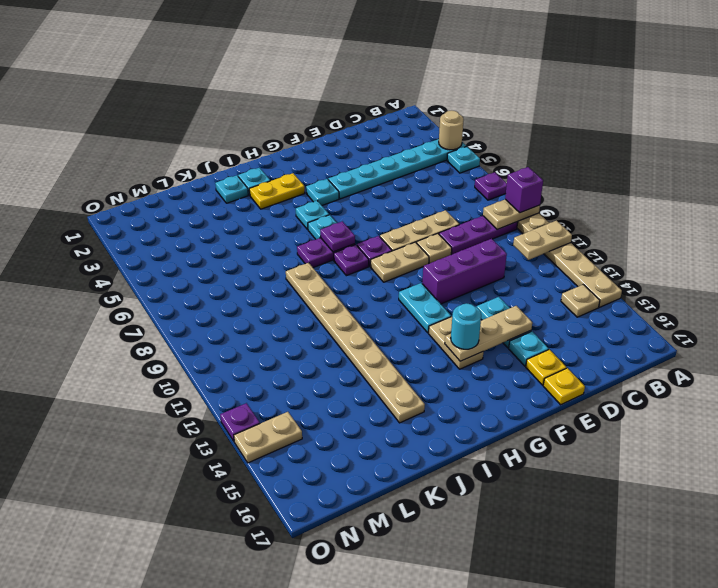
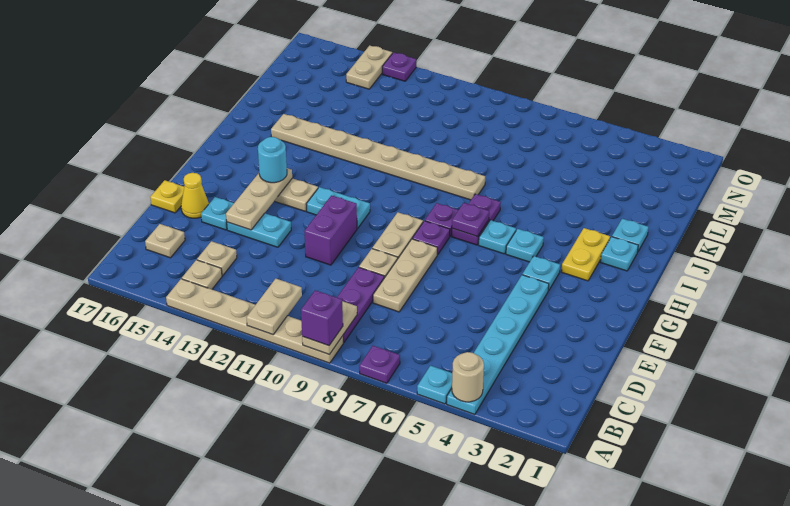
none -> tan plate C14 level 1
none -> tan plate C16 level 1
purple brick D11:F11 level 1 -> purple brick E11:F11 level 1
yellow plate E16 level 1 -> yellow cone E16 level 1

